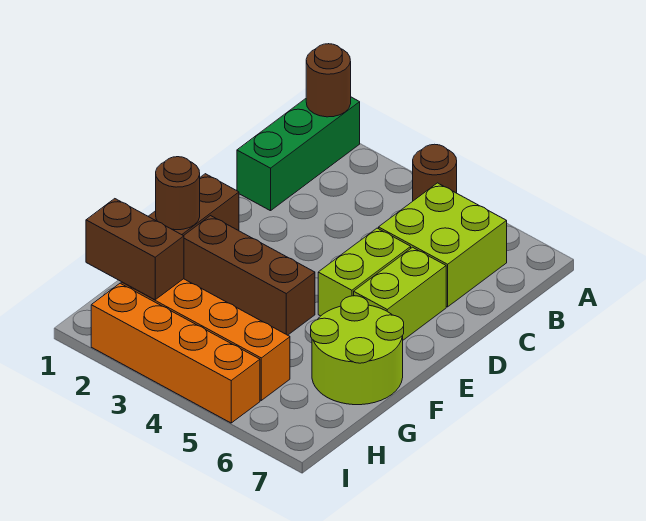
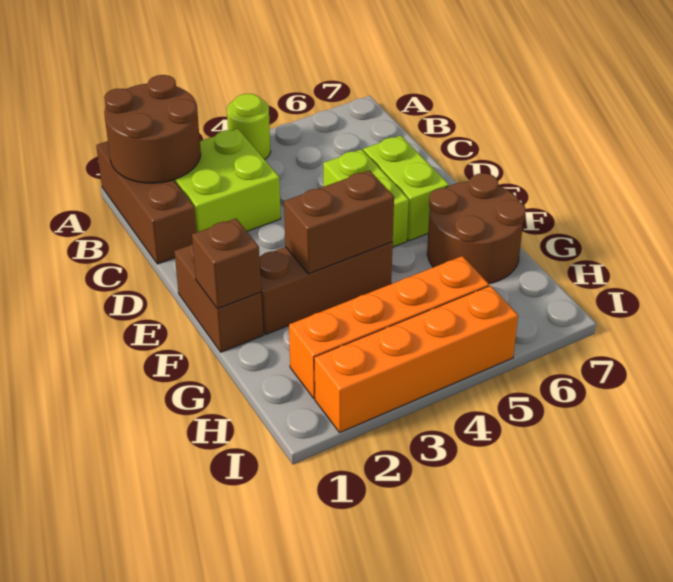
green brick A1:C1 level 1 -> brown brick A1:C1 level 1
brown round brick A1 level 2 -> brown round brick A1:B2 level 2
brown round brick A4 level 1 -> lime round brick A4 level 1
lime brick B5:C6 level 1 -> lime brick B2:C3 level 1
brown round brick F1 level 2 -> brown brick F1 level 2
lime round brick F6:G7 level 1 -> brown round brick F6:G7 level 1
brown brick H1:H2 level 2 -> brown brick F3:F4 level 2

